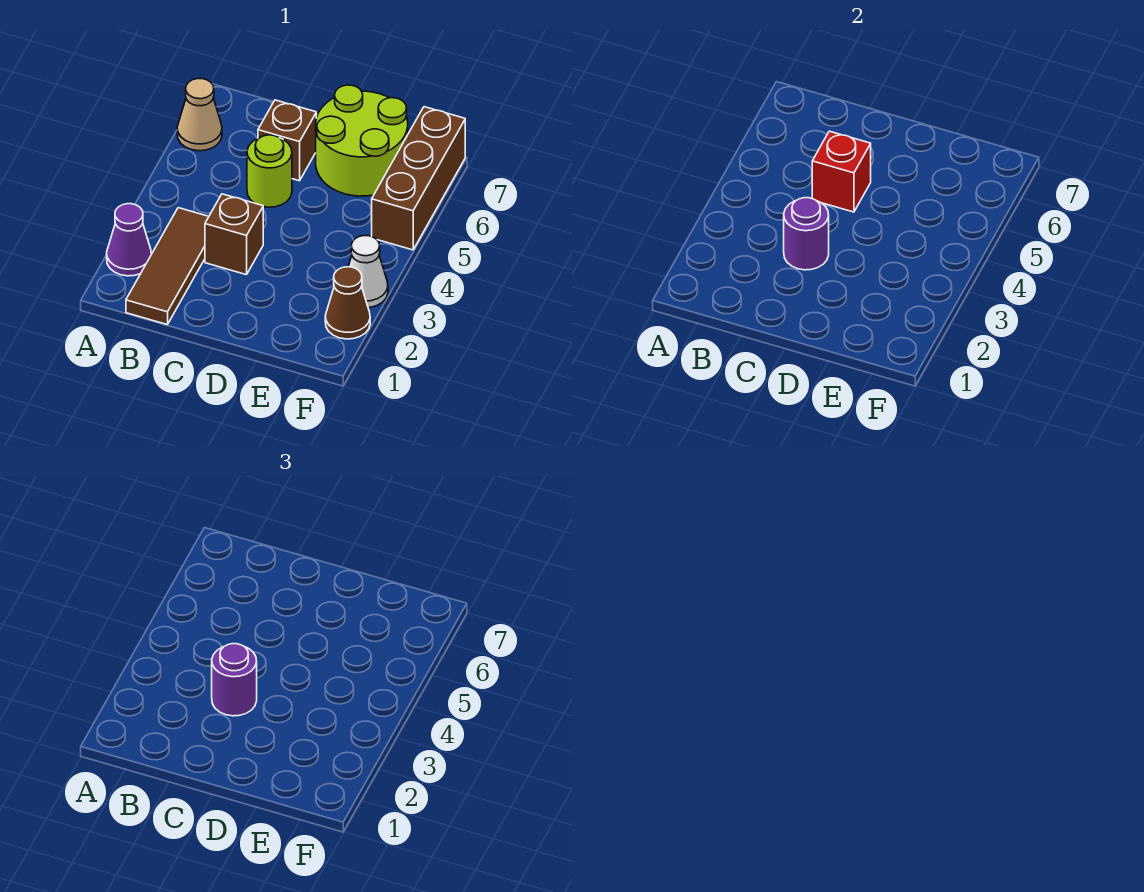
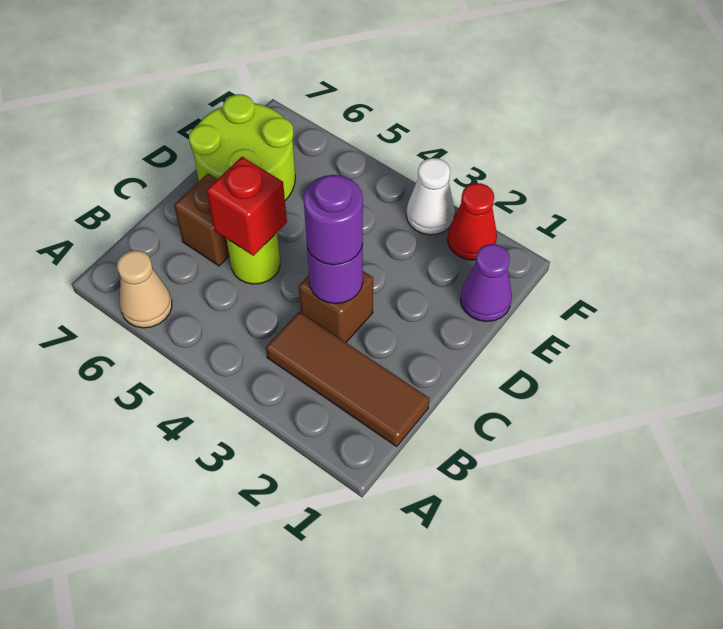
purple cone A2 level 1 -> purple cone E1 level 1
brown cone F2 level 1 -> red cone F2 level 1
brown brick F5:F7 level 1 -> none

